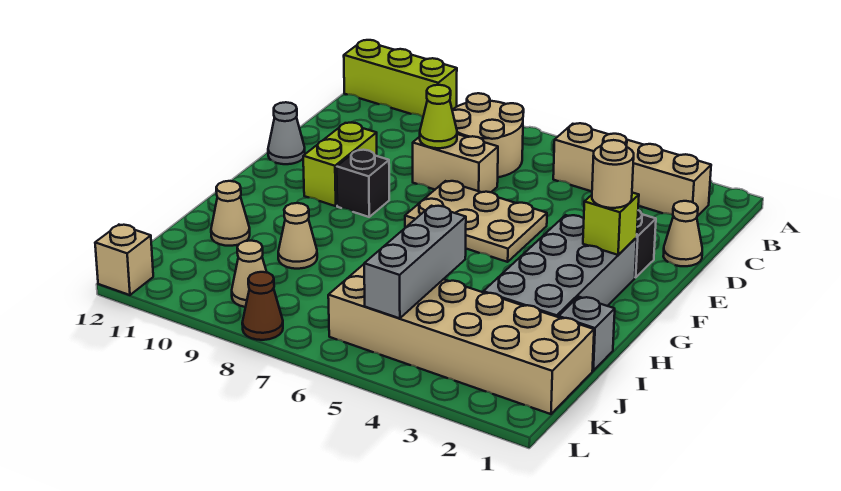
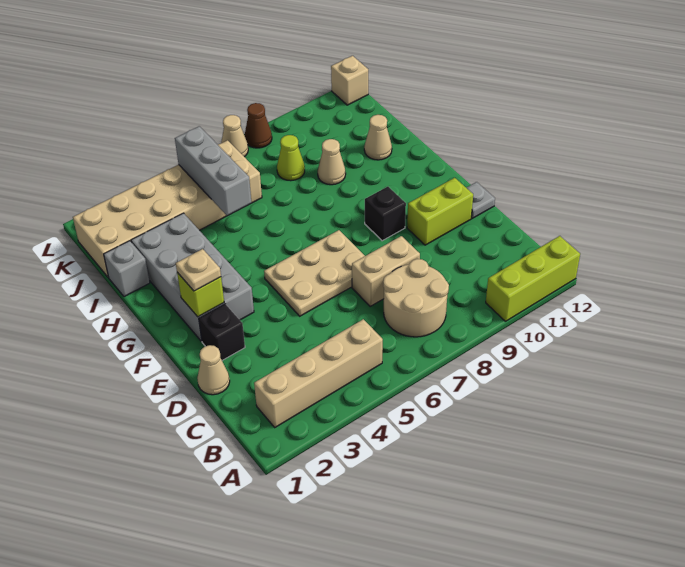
lime cone D8 level 2 -> lime cone J8 level 1
lime brick E10:F10 level 1 -> lime brick E10:E11 level 1
grey cone E12 level 1 -> grey plate E12 level 1
tan round brick F2 level 3 -> tan plate F2 level 3
tan cone K9 level 1 -> tan cone L7 level 1

